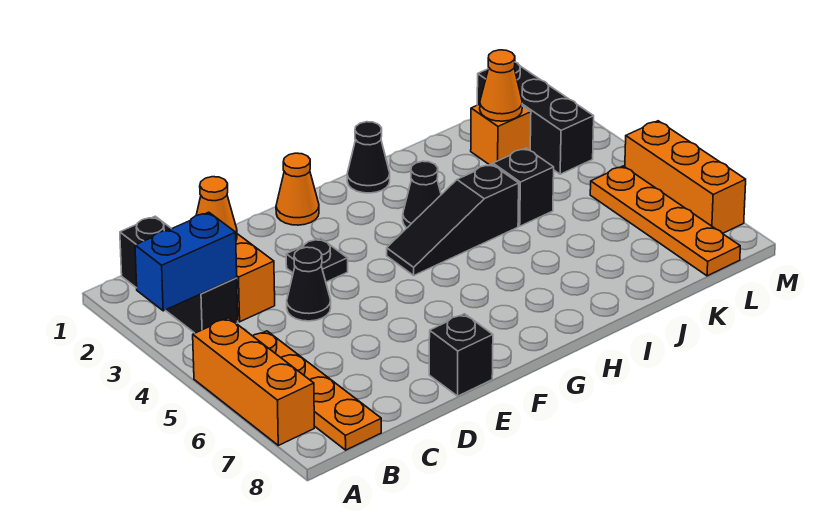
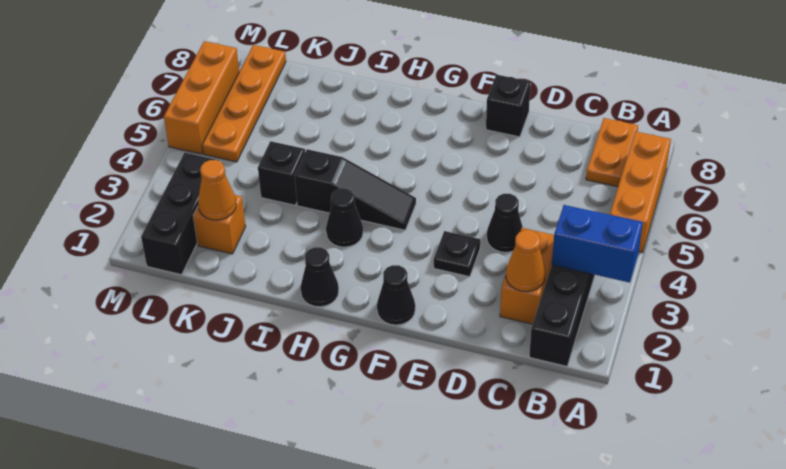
orange plate B5:B8 level 1 -> orange plate B7:B8 level 1
orange cone F1 level 1 -> black cone F1 level 1

